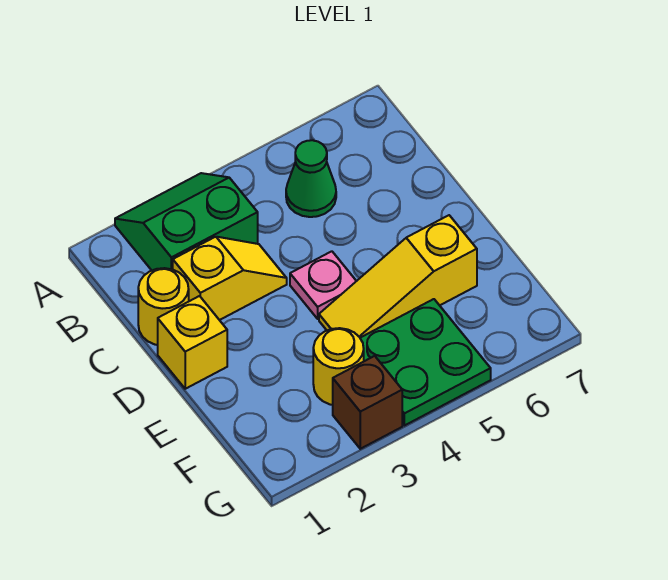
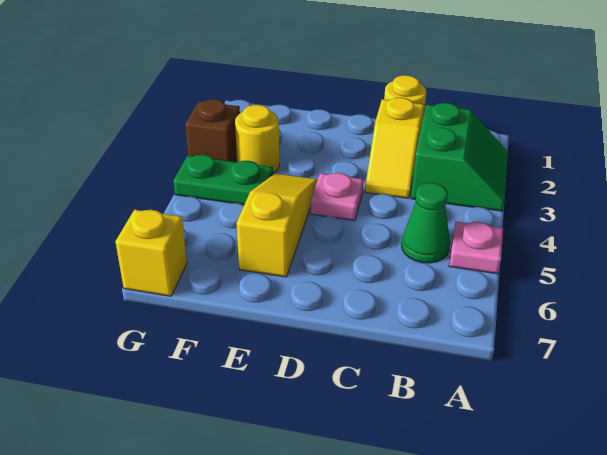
none -> pink plate A5 level 1
yellow brick D1 level 1 -> yellow brick G7 level 1
green plate F4:G5 level 1 -> green plate F4:G4 level 1

